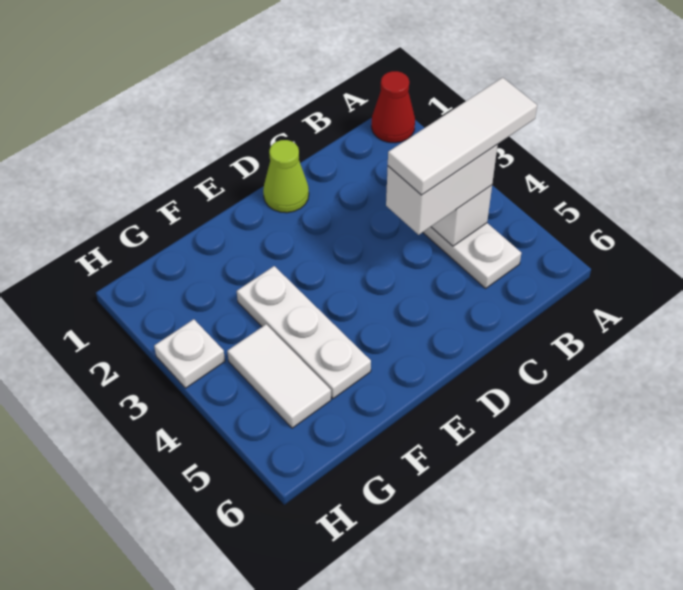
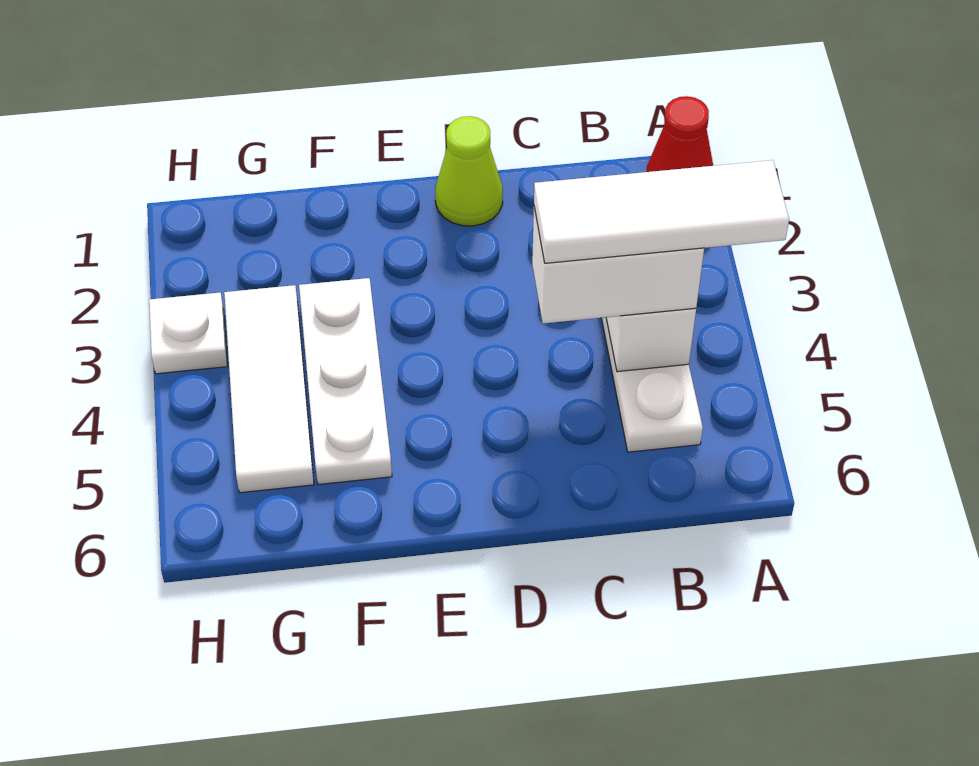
white tile G4:G5 level 1 -> white tile G3:G5 level 1

